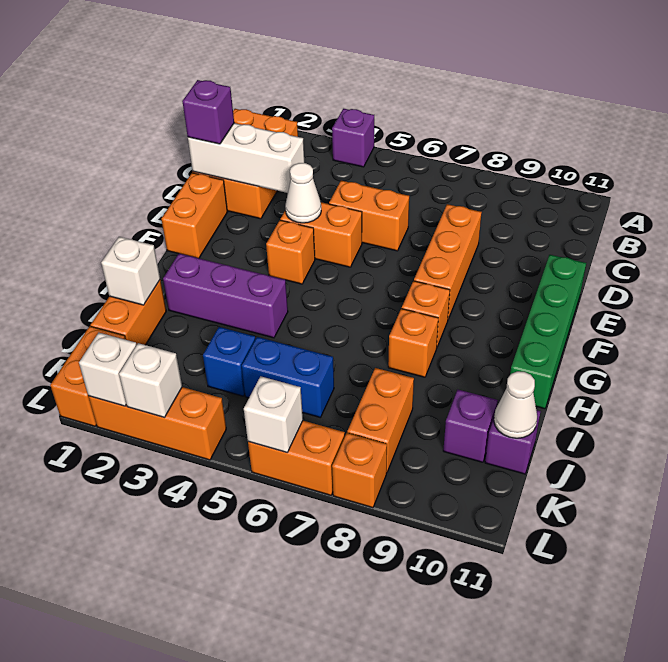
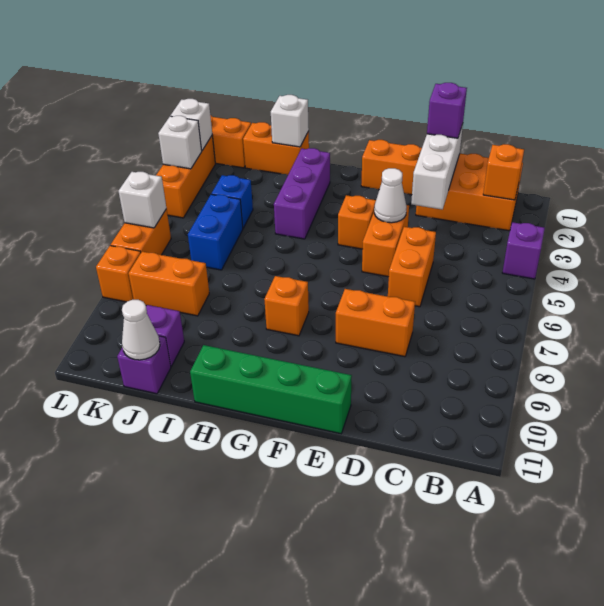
orange brick D8:F8 level 1 -> orange brick D8:E8 level 1
orange brick H8 level 1 -> orange brick B2 level 2

